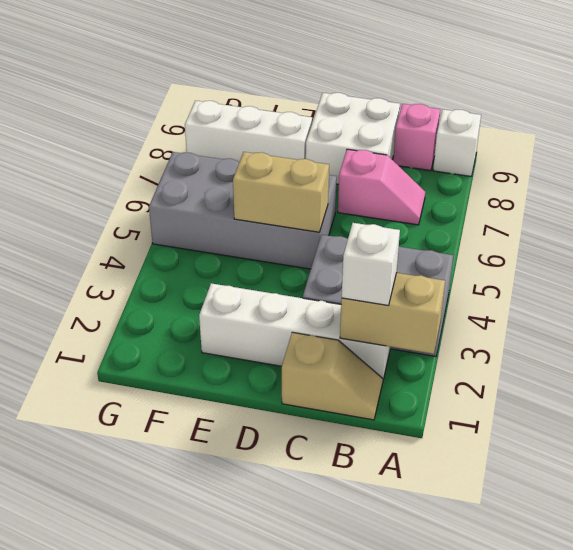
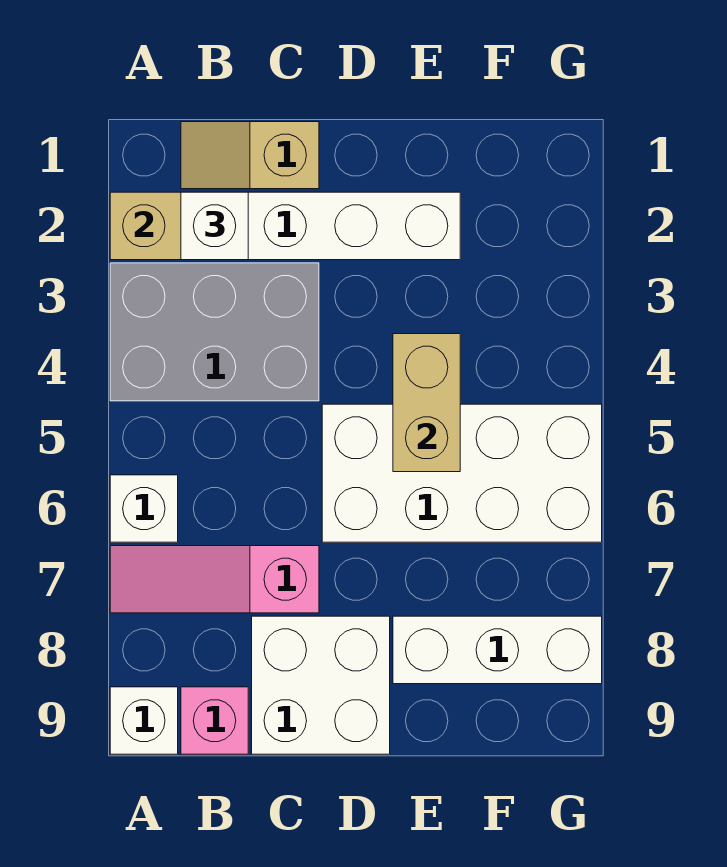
none -> white brick A6 level 1
pink slope B7:C7 level 1 top C -> pink slope A7:C7 level 1 top C
grey brick D5:G6 level 1 -> white brick D5:G6 level 1
tan brick D5:E5 level 2 -> tan brick E4:E5 level 2

